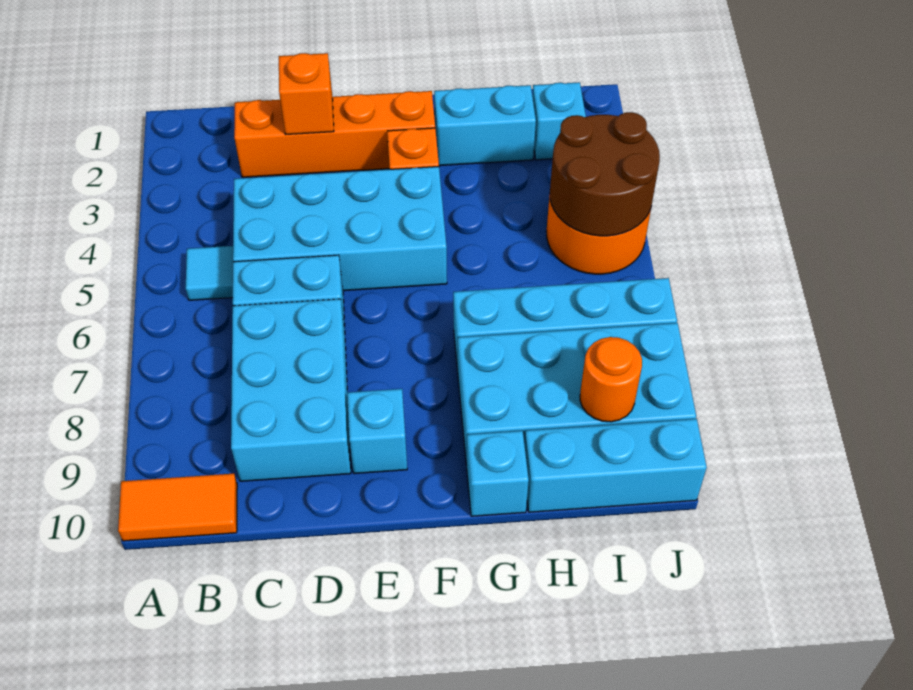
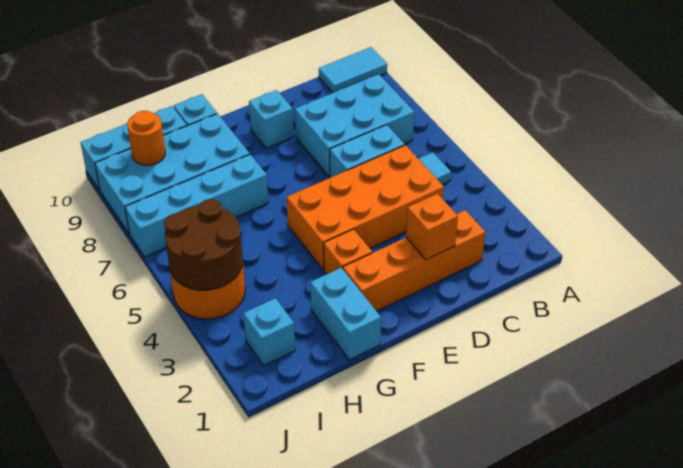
orange tile A10:B10 level 1 -> cyan tile A10:B10 level 1
cyan brick C4:F5 level 1 -> orange brick C4:F5 level 1
cyan brick C7:D9 level 1 -> cyan brick B7:D8 level 1
cyan brick G2:H2 level 1 -> cyan brick G1:G2 level 1

